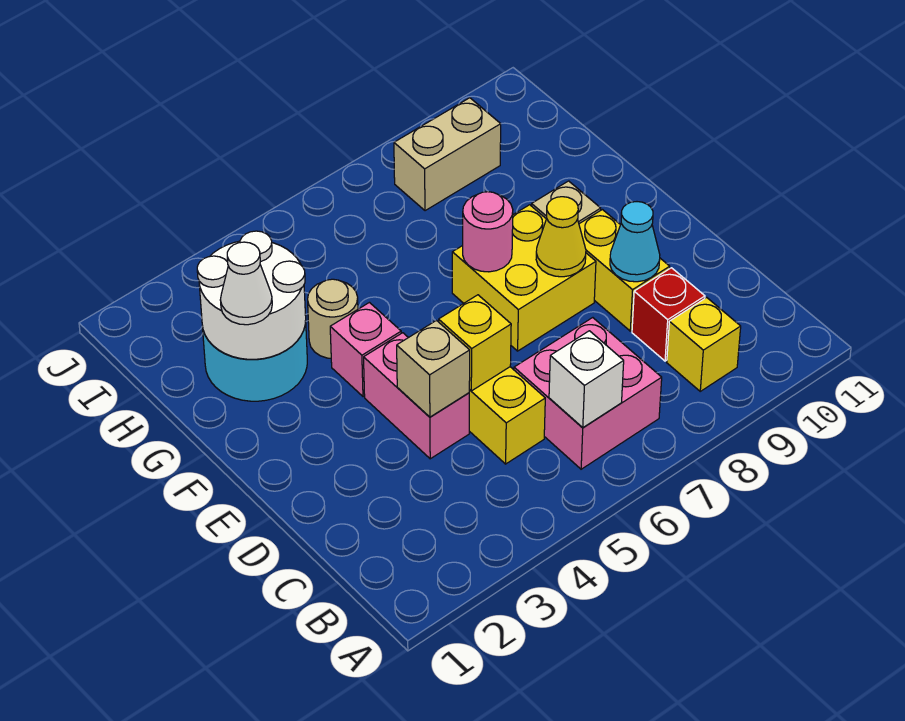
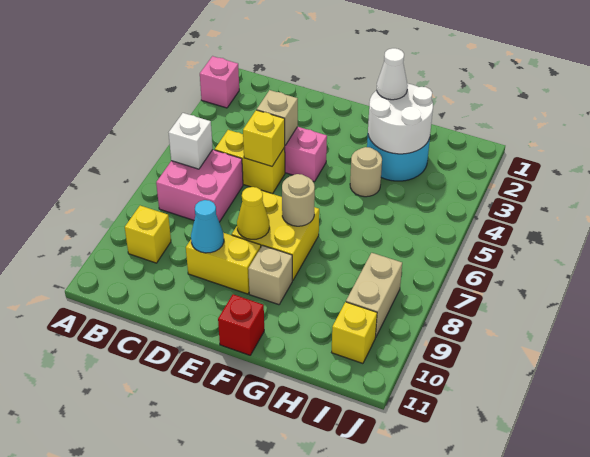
red brick C9 level 1 -> red brick F11 level 1
pink brick F4 level 1 -> pink brick A2 level 1
pink round brick F7 level 2 -> tan round brick F7 level 2
none -> yellow brick I10 level 1

